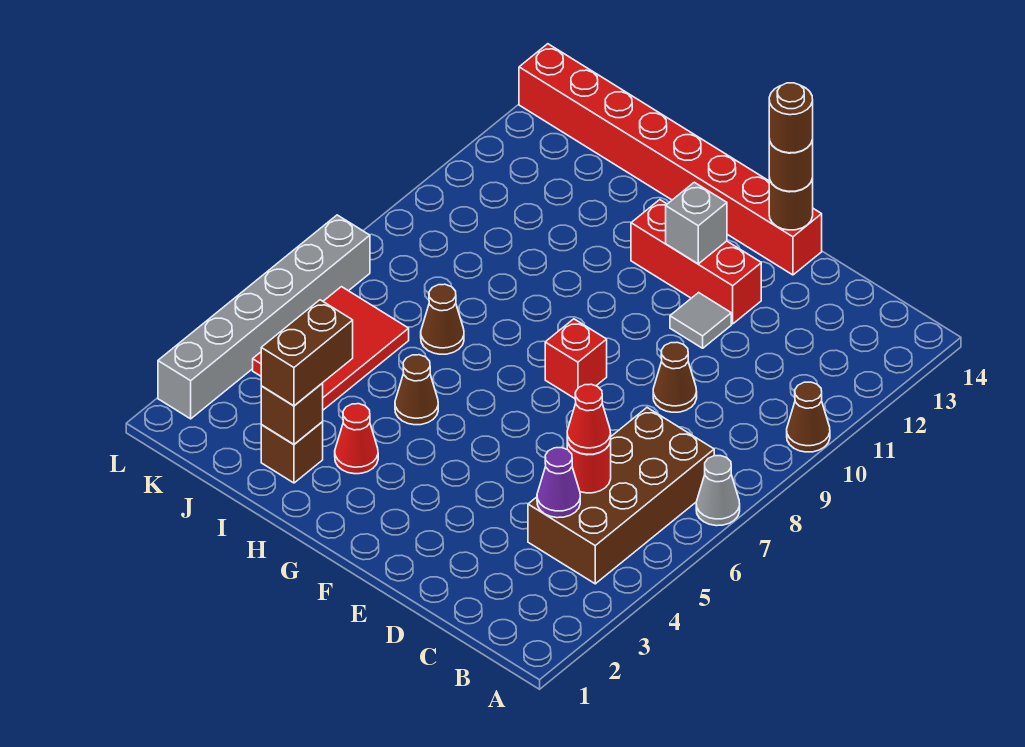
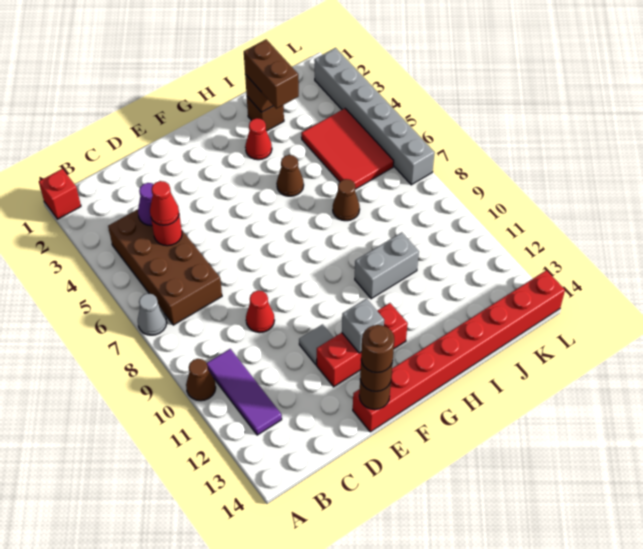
none -> purple tile B10:B12 level 1
brown cone D9 level 1 -> red cone D9 level 1
red brick F8 level 1 -> red brick A1 level 1
none -> grey brick H10:I10 level 1

